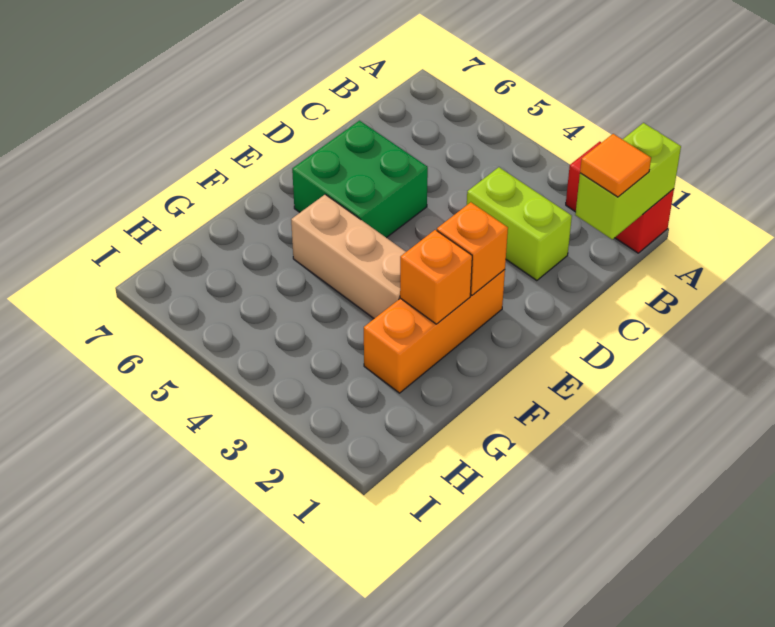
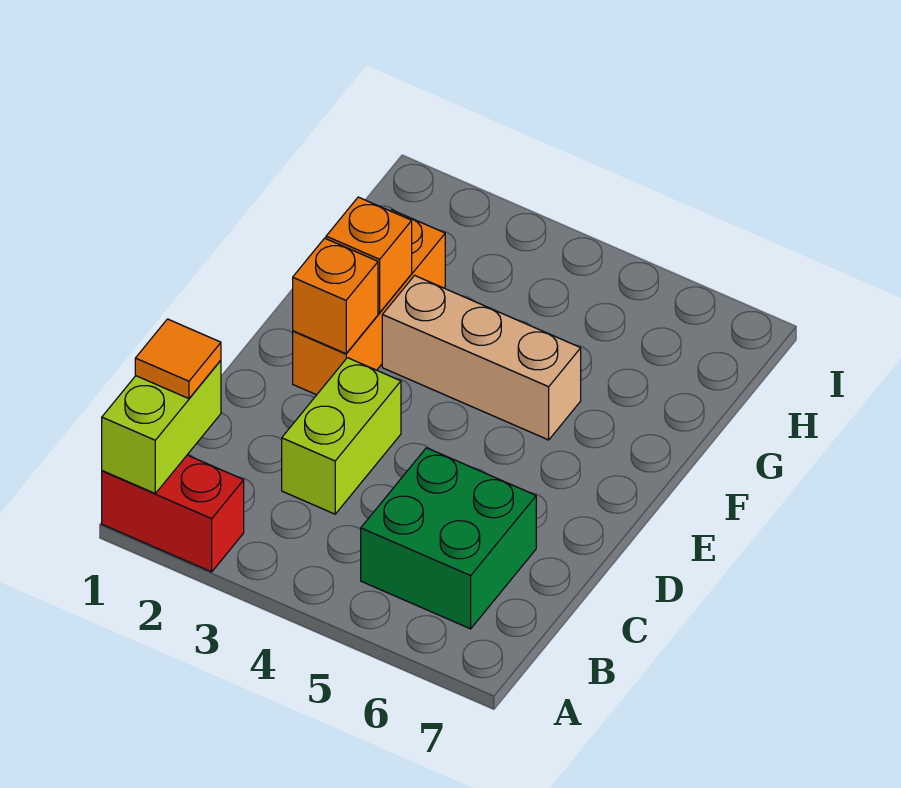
lime brick C2:C3 level 1 -> lime brick C3:D3 level 1
green brick D5:E6 level 1 -> green brick B5:C6 level 1

